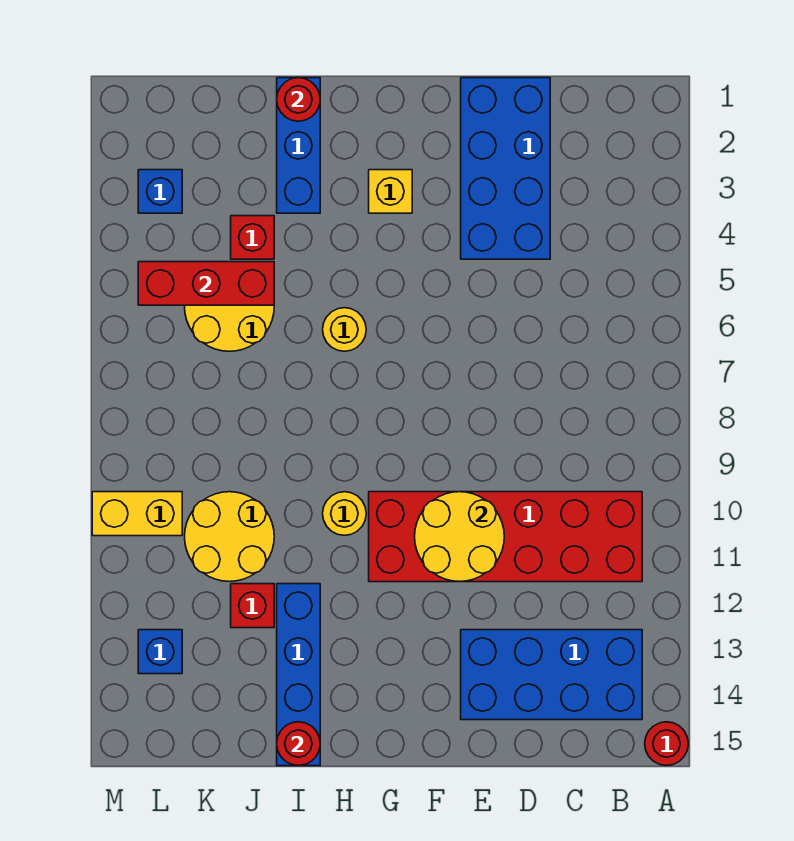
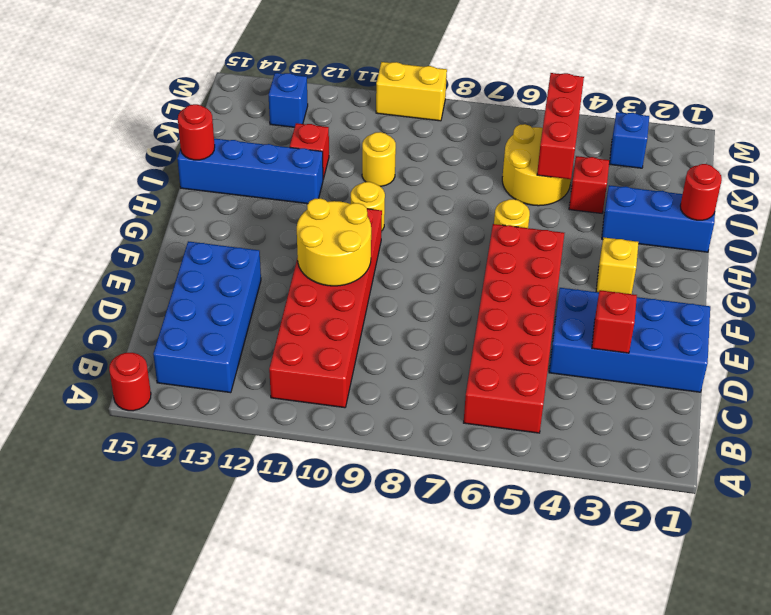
none -> red brick B5:G6 level 1
none -> red brick D3 level 2
yellow round brick J10:K11 level 1 -> yellow round brick J10 level 1
yellow brick L10:M10 level 1 -> yellow brick M9:M10 level 1

